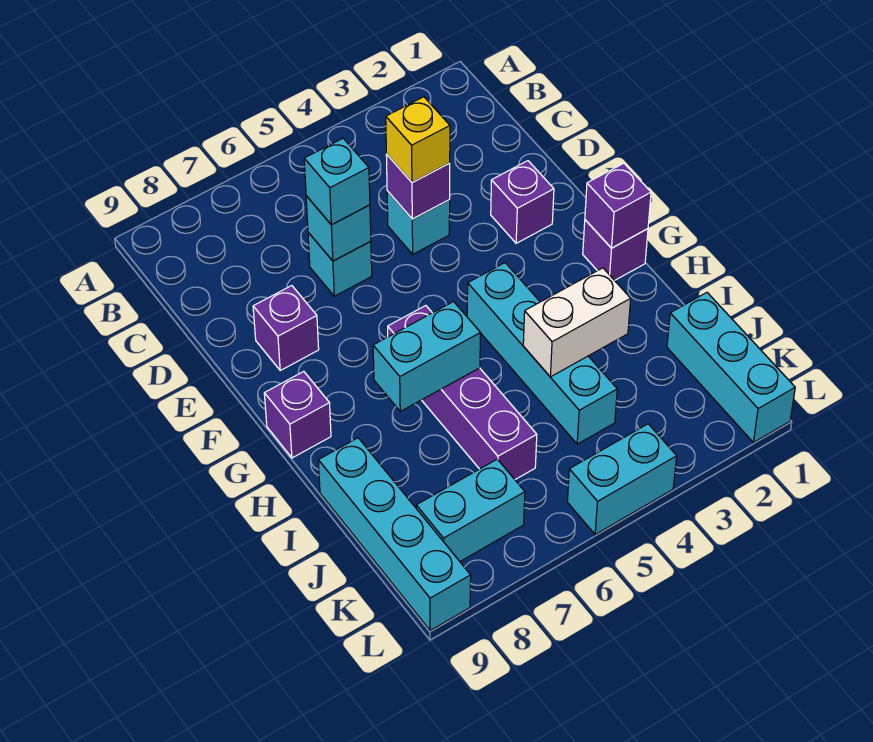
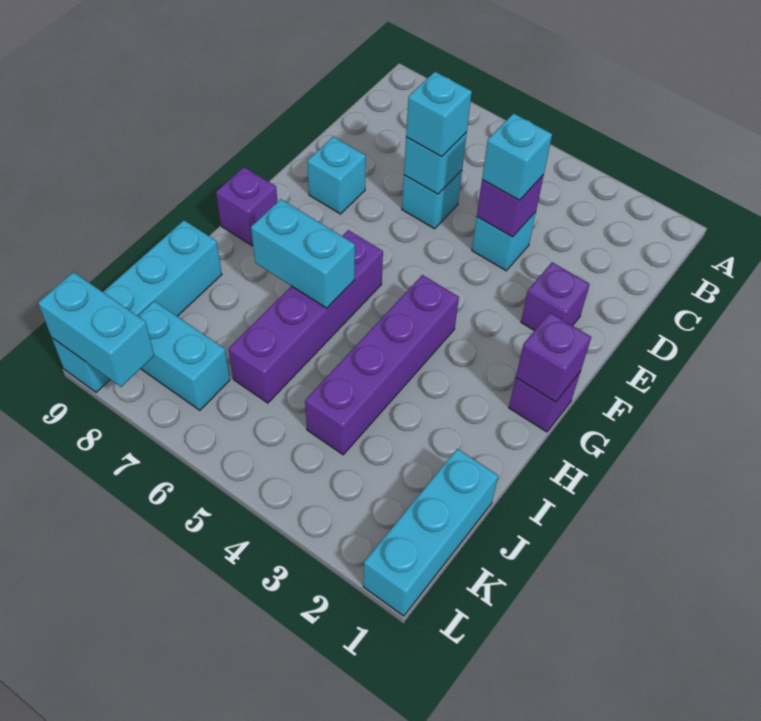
yellow brick D4 level 3 -> cyan brick D4 level 3
purple brick E8 level 1 -> cyan brick E8 level 1
cyan brick G4:J4 level 1 -> purple brick G4:J4 level 1
white brick I3:I4 level 2 -> none
cyan brick L4:L5 level 1 -> cyan brick L8:L9 level 2

